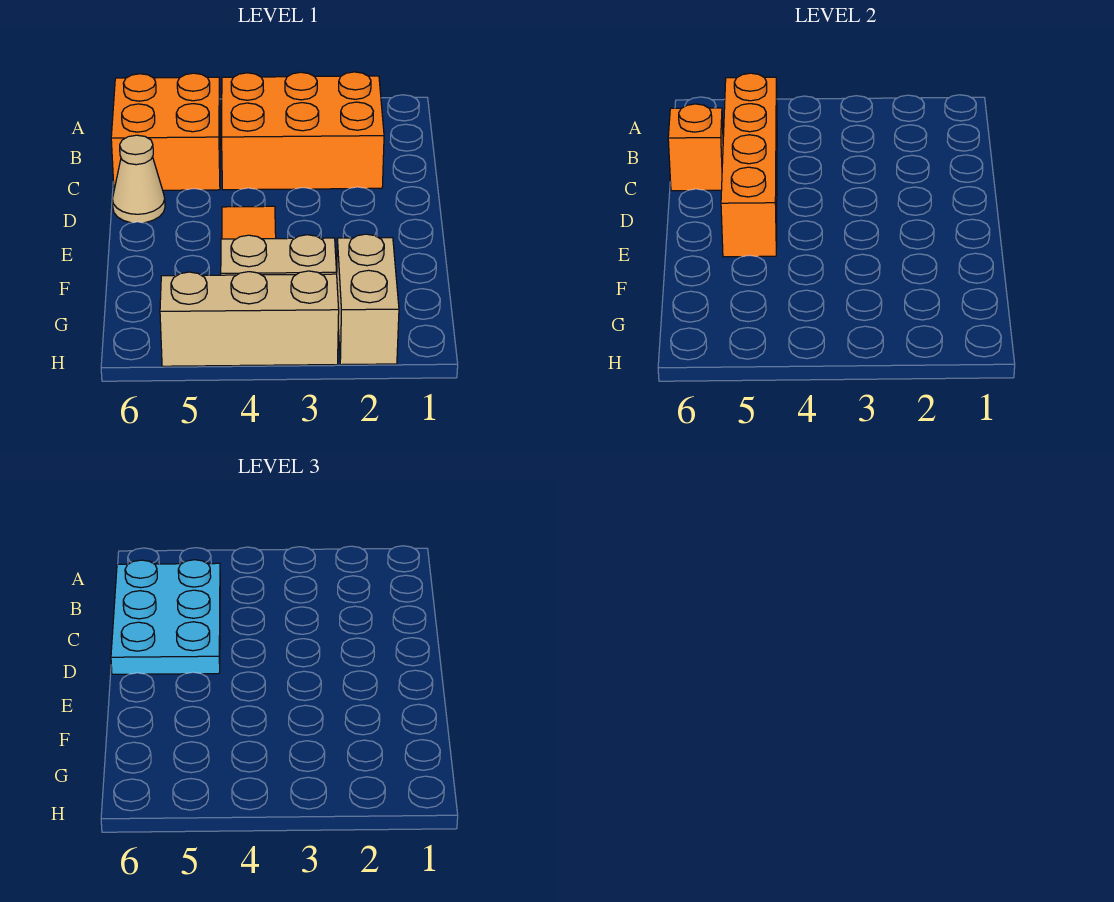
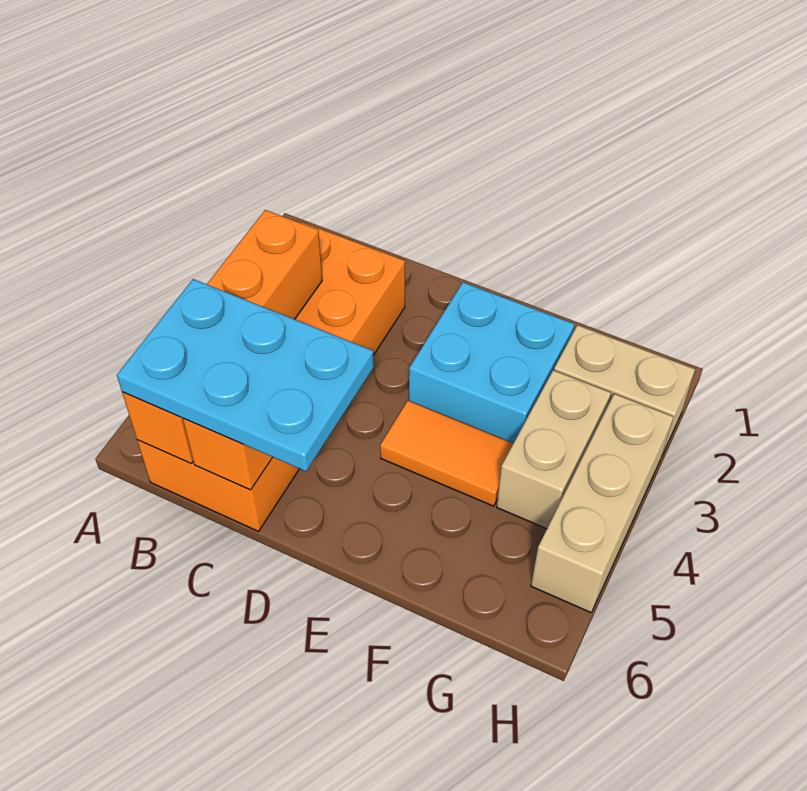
orange brick B5:E5 level 2 -> orange brick B3:B6 level 2
tan cone D6 level 1 -> none
none -> cyan brick E2:F3 level 1

